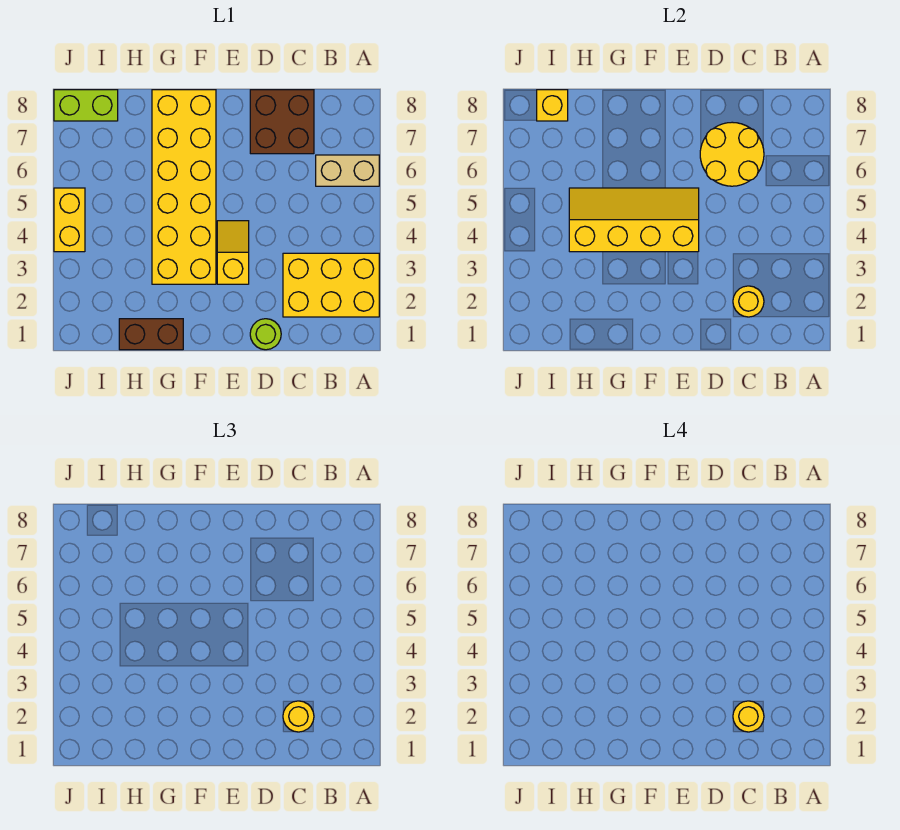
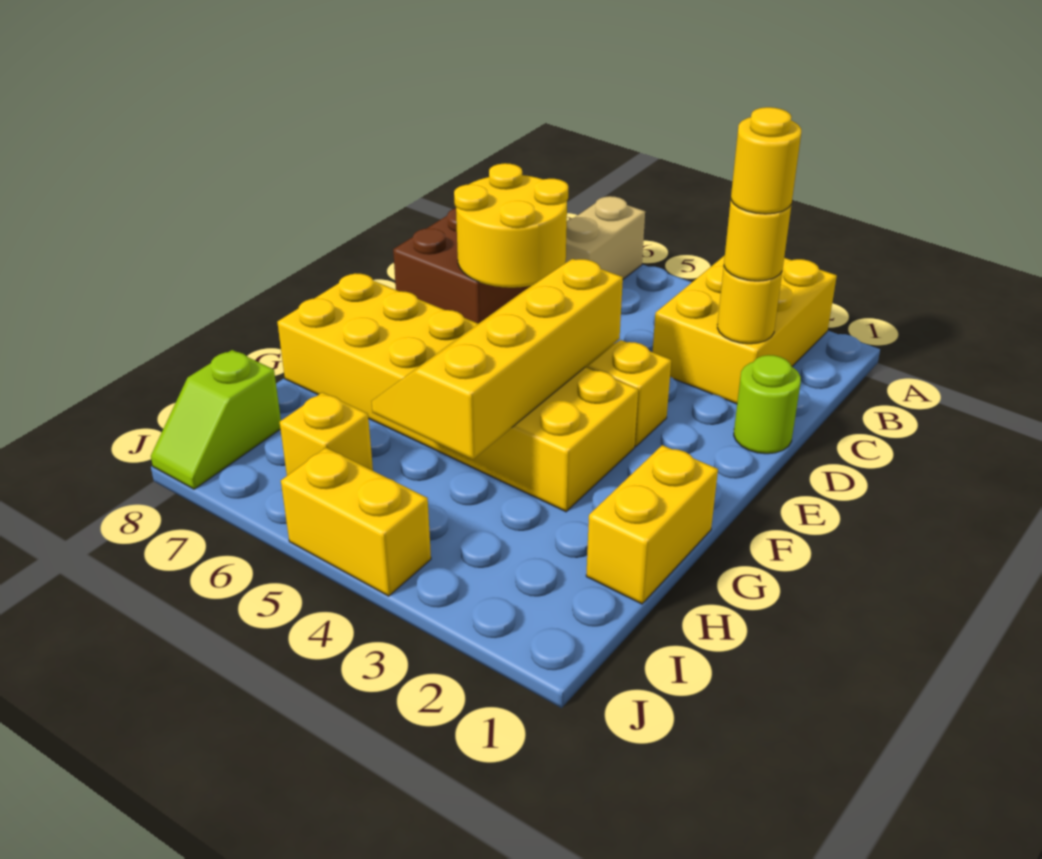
brown brick G1:H1 level 1 -> yellow brick G1:H1 level 1
lime brick I8:J8 level 1 -> lime slope I8:J8 level 1 top I
yellow brick I8 level 2 -> yellow brick I6 level 1

